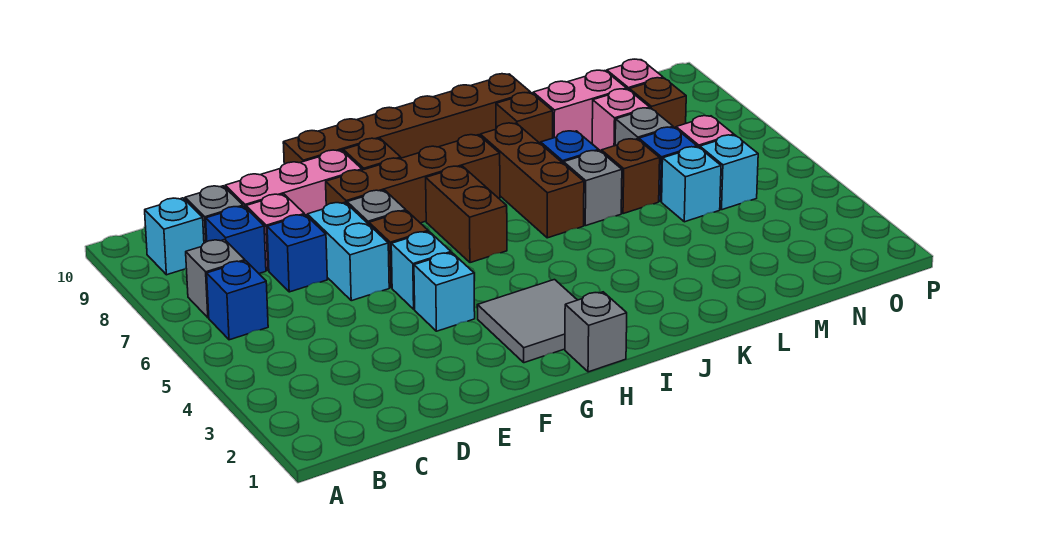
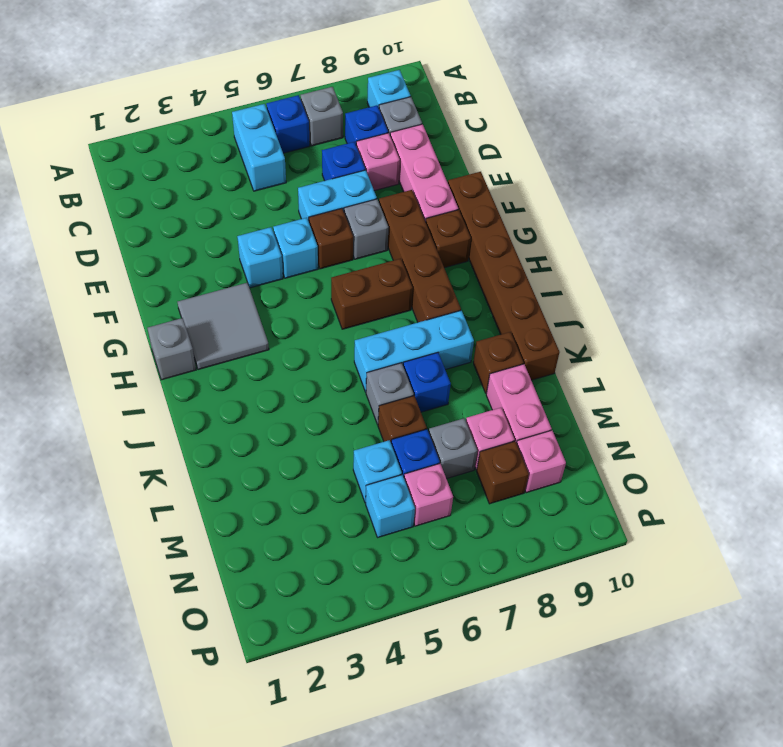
none -> cyan brick B5:C5 level 1
brown brick J6:J8 level 1 -> cyan brick J6:J8 level 1

